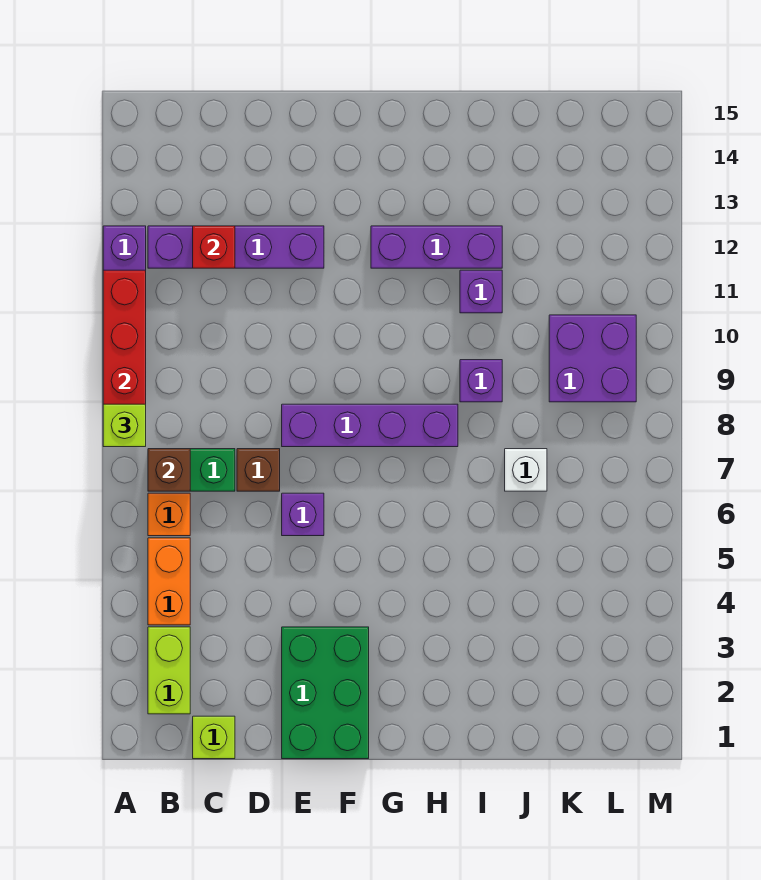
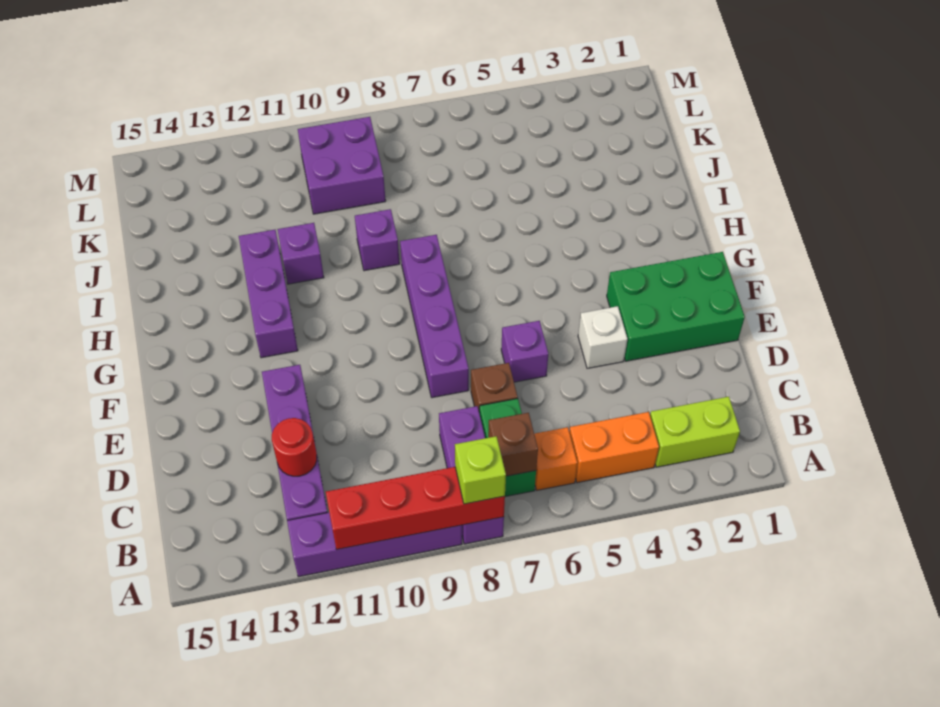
none -> purple brick A8:C8 level 1
lime brick C1 level 1 -> none
red brick C12 level 2 -> red round brick C12 level 2
white brick J7 level 1 -> white brick E4 level 1

